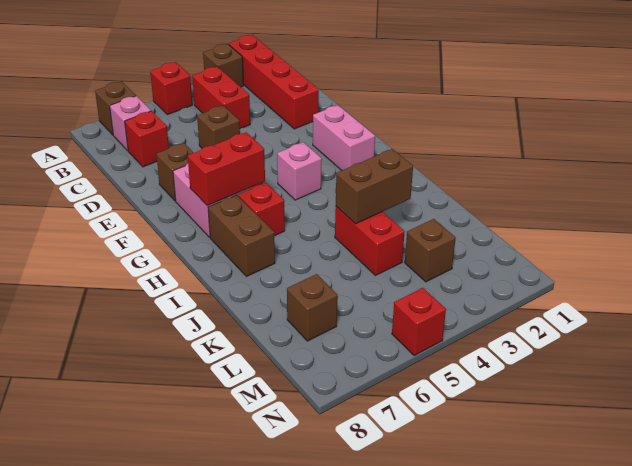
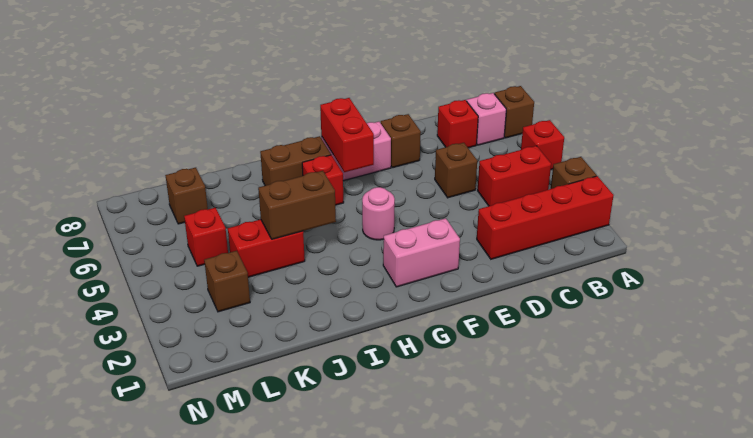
pink brick G4 level 1 -> pink round brick G4 level 1
brown brick J3:J4 level 2 -> brown brick I4:J4 level 2
red brick N5 level 1 -> red brick L5 level 1

